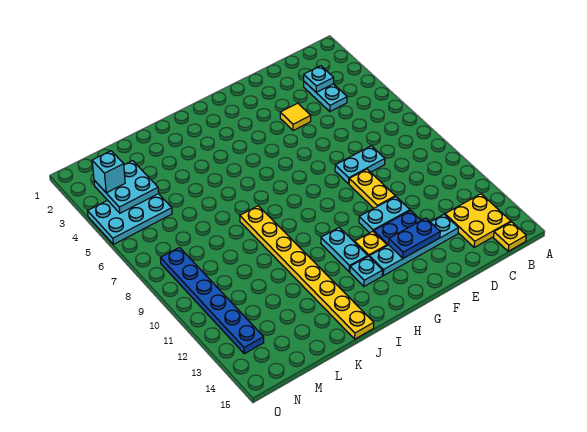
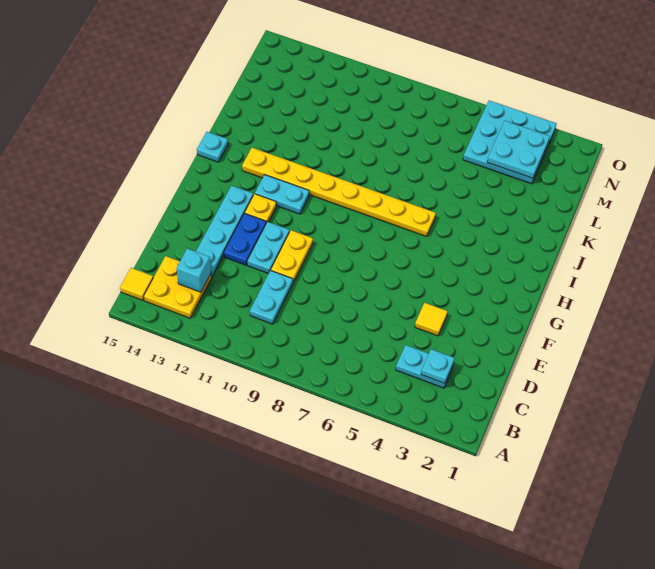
yellow plate B15 level 1 -> yellow tile B15 level 1
cyan plate D8:E8 level 1 -> cyan plate C10:D10 level 1
yellow plate E9:E10 level 1 -> yellow plate E10:F10 level 1
blue plate E13:F13 level 2 -> none
cyan plate H13 level 1 -> cyan plate I15 level 1
yellow plate J8:J15 level 1 -> yellow plate I6:I13 level 1
cyan plate M4:O5 level 1 -> cyan plate M3:O5 level 1
cyan brick N3 level 3 -> cyan brick C13 level 2
blue plate N8:N13 level 1 -> none

